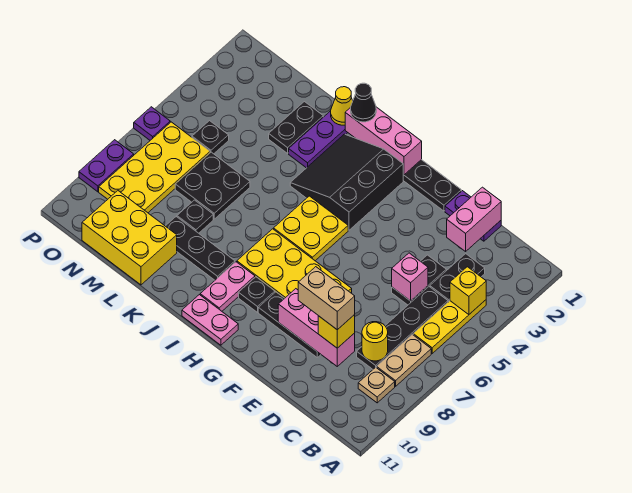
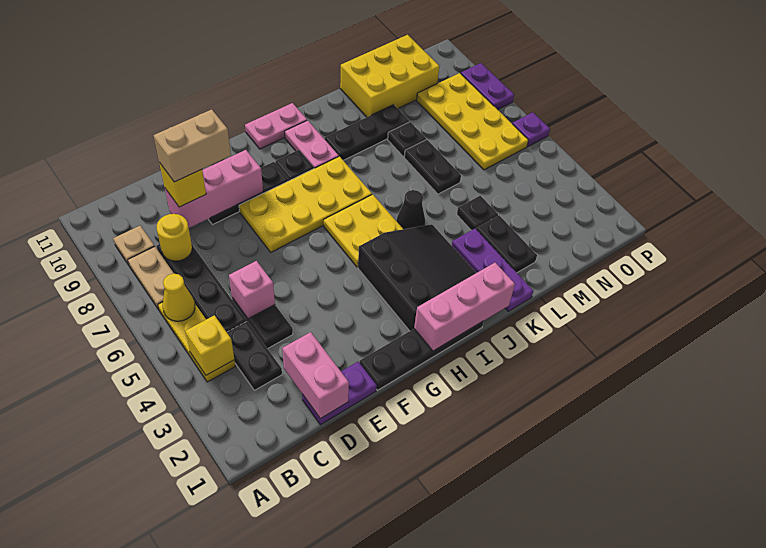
black cone J1 level 3 -> black cone J5 level 1
yellow cone K1 level 2 -> yellow cone B6 level 2
black plate L6:M7 level 1 -> black plate L6:L7 level 1
black plate N5 level 1 -> black plate L4 level 1

